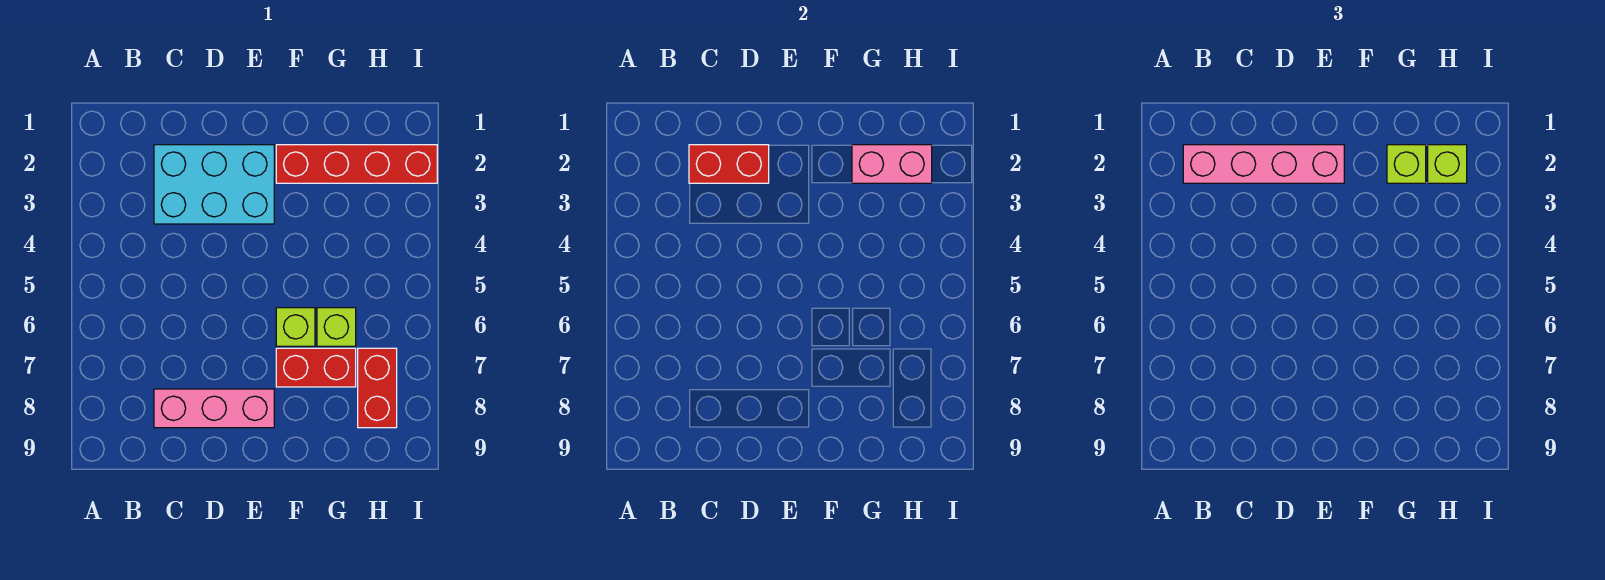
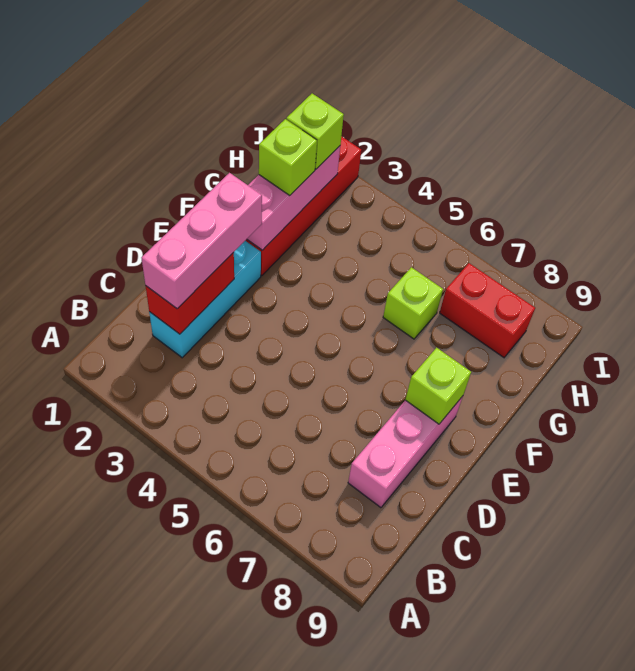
pink brick B2:E2 level 3 -> pink brick C2:E2 level 3
cyan brick C2:E3 level 1 -> cyan brick C2:E2 level 1
lime brick F6 level 1 -> lime brick E8 level 2
red brick F7:G7 level 1 -> none
pink brick G2:H2 level 2 -> pink brick F2:H2 level 2

